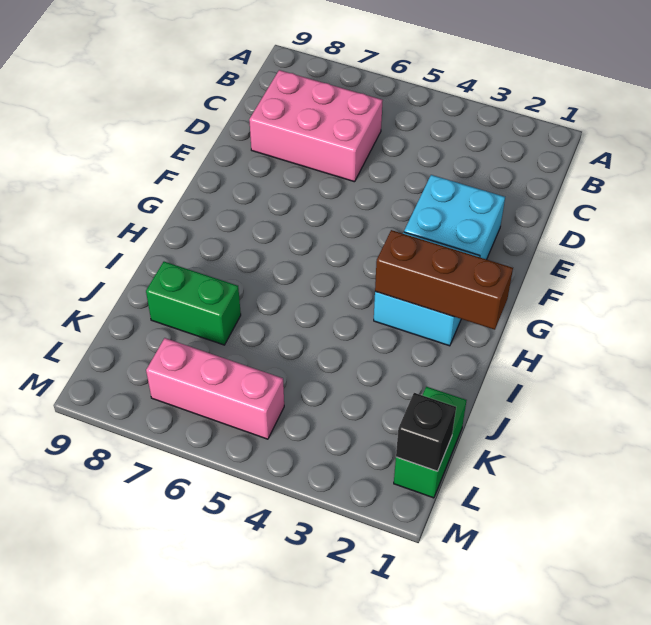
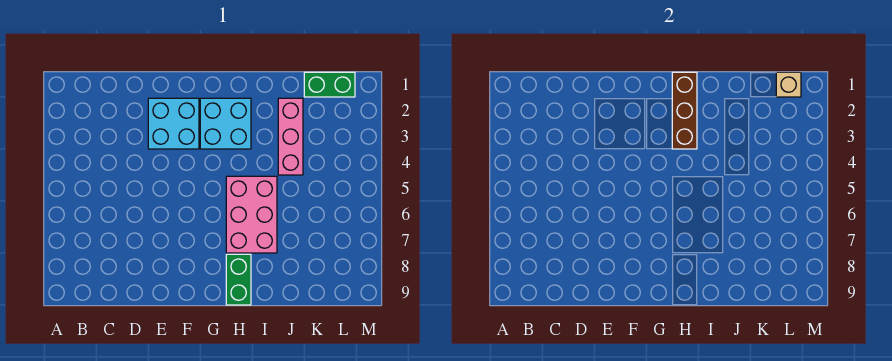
pink brick C6:D8 level 1 -> pink brick H5:I7 level 1
green brick J7:J8 level 1 -> green brick H8:H9 level 1
black brick L1 level 2 -> tan brick L1 level 2
pink brick L5:L7 level 1 -> pink brick J2:J4 level 1

